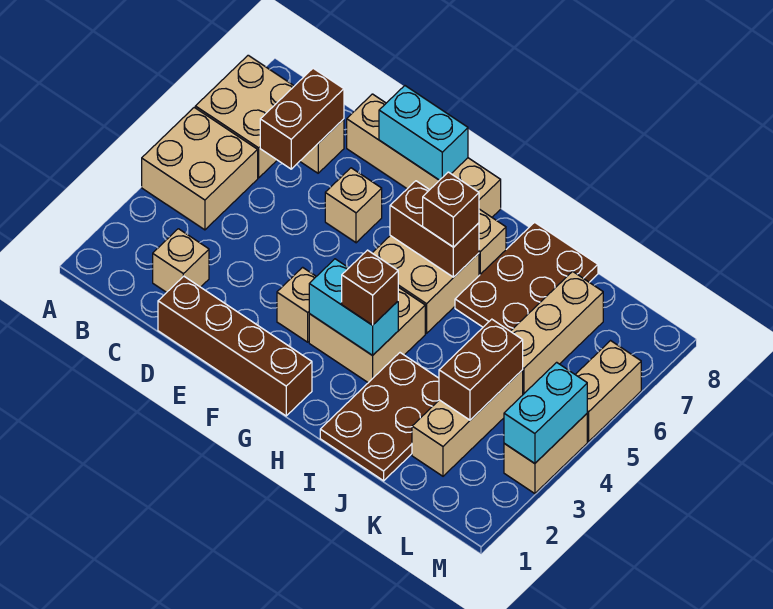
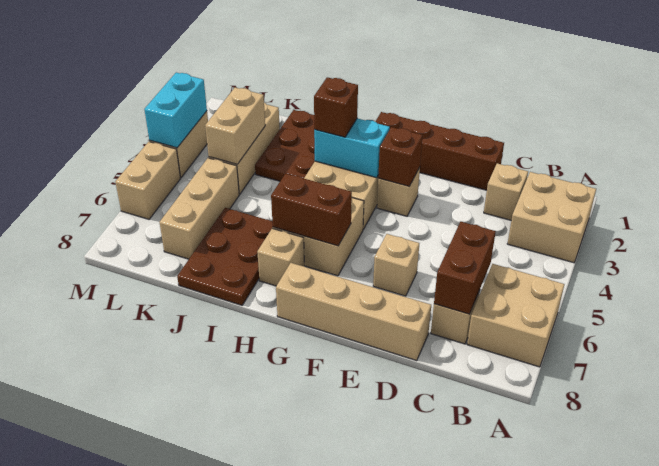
tan brick A4:B5 level 1 -> tan brick A2:B3 level 1
cyan brick E8:F8 level 2 -> none
brown brick H6 level 3 -> brown brick F3 level 2
brown brick K3:K4 level 2 -> tan brick K3:K4 level 2

